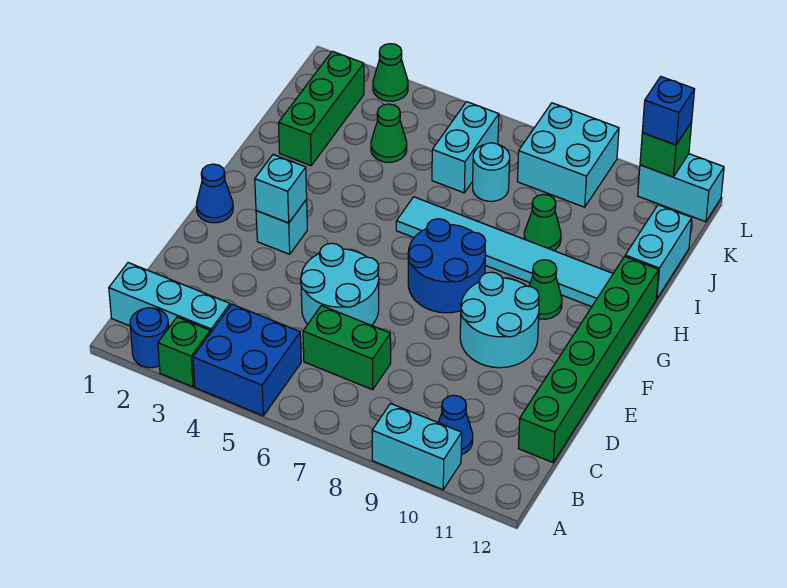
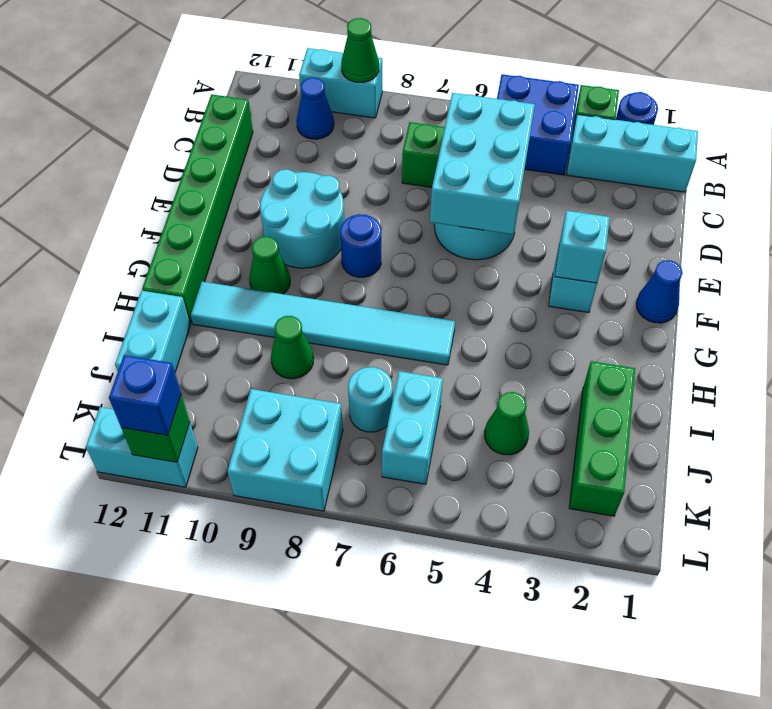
none -> cyan brick C5:E6 level 2
blue round brick F7:G8 level 1 -> blue round brick F8 level 1
green cone L3 level 1 -> green cone A9 level 2

